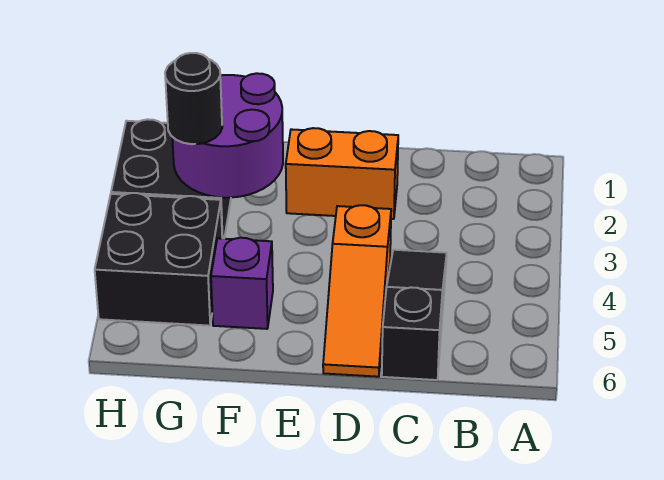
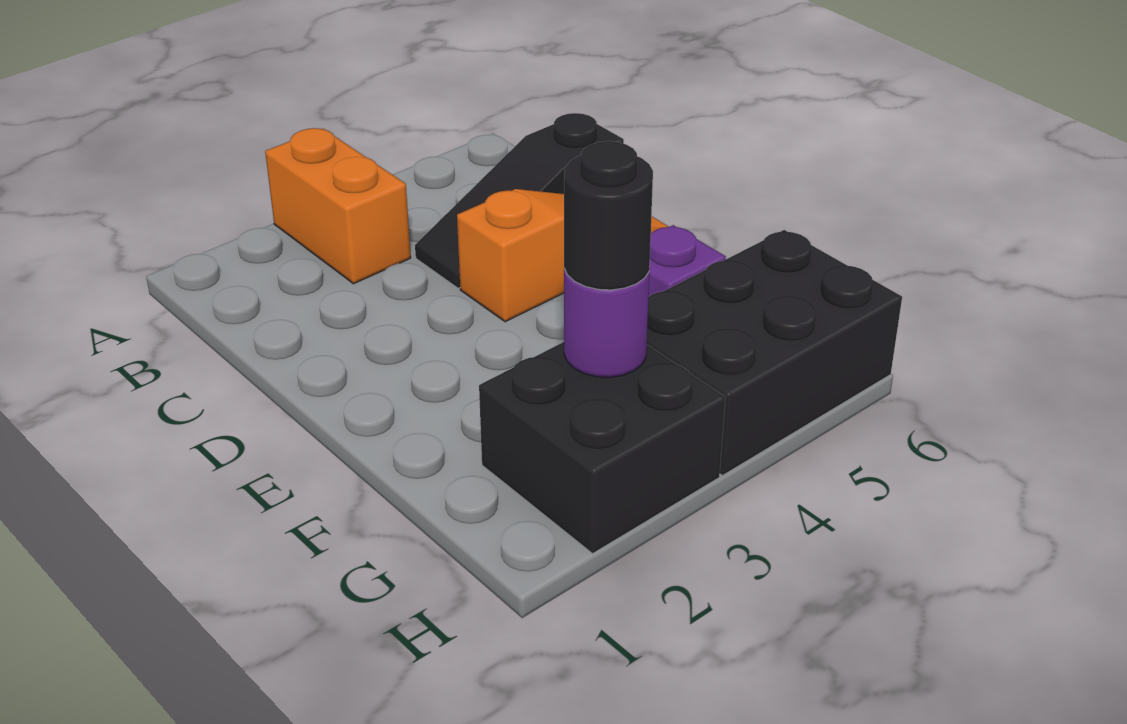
orange brick D2:E2 level 1 -> orange brick A3:B3 level 1
purple round brick F2:G3 level 2 -> purple round brick G3 level 2
black brick G4:H5 level 1 -> black brick G4:H6 level 1

